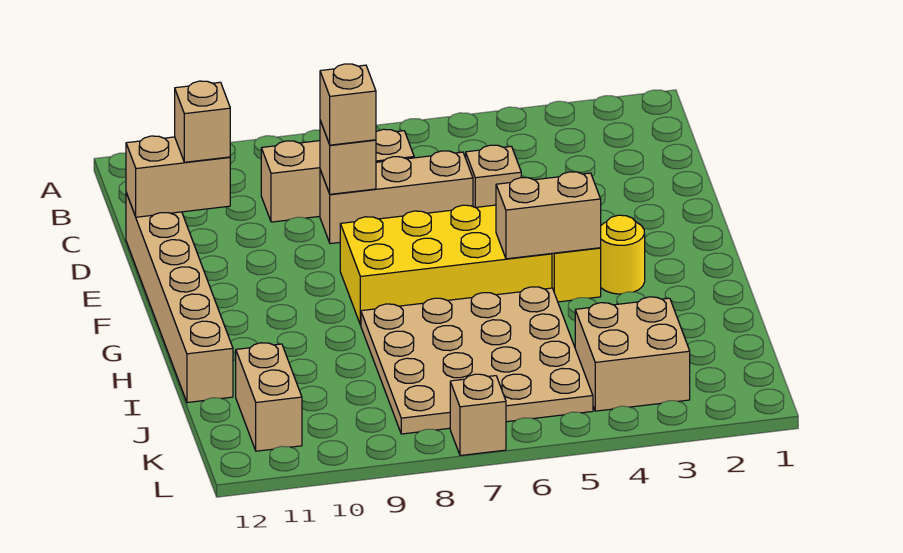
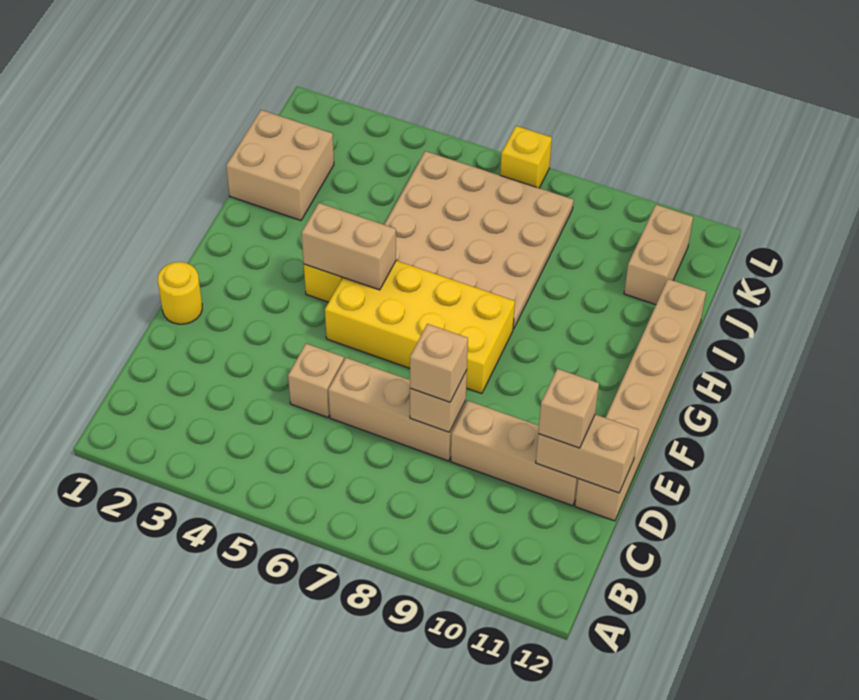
tan brick C7:C9 level 1 -> tan brick D9:D11 level 1
yellow round brick G3 level 1 -> yellow round brick E1 level 1
tan brick J3:K4 level 1 -> tan brick I1:J2 level 1
tan brick L7 level 1 -> yellow brick L7 level 1

